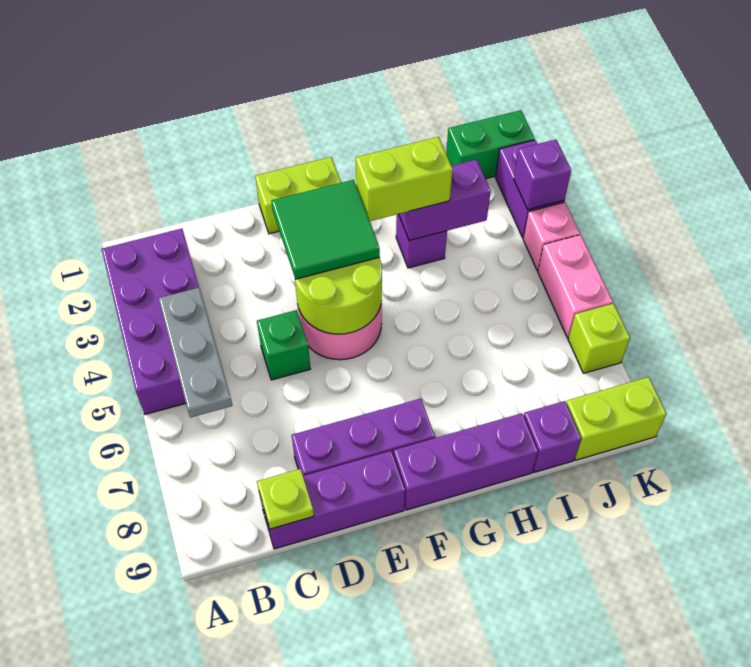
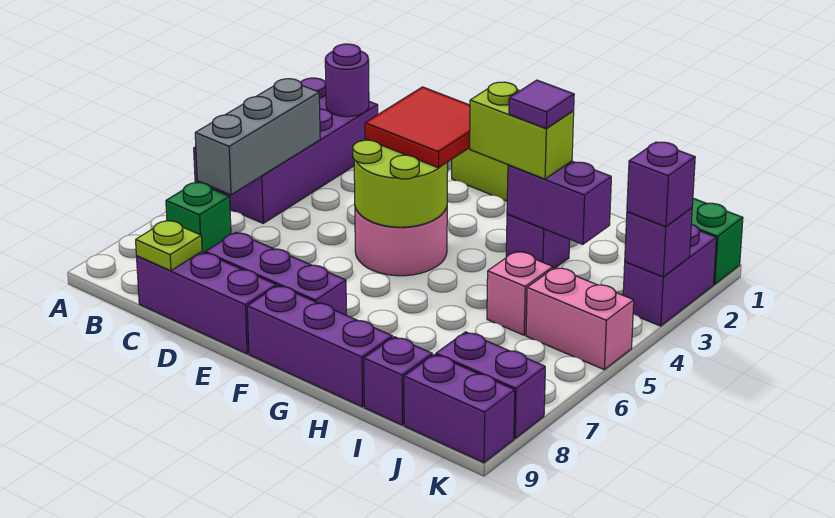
none -> purple round brick B2 level 2
grey plate B4:B6 level 2 -> grey brick B4:B6 level 2
green brick D5 level 1 -> green brick B7 level 1
green tile E3:F4 level 3 -> red tile E3:F4 level 3
none -> purple tile H3 level 4
none -> purple brick J8:K8 level 1
lime brick J9:K9 level 1 -> purple brick J9:K9 level 1
none -> purple brick K3 level 3
pink brick K4 level 1 -> pink brick I5 level 1
pink brick K5:K6 level 1 -> pink brick J5:K5 level 1
lime brick K7 level 1 -> none

